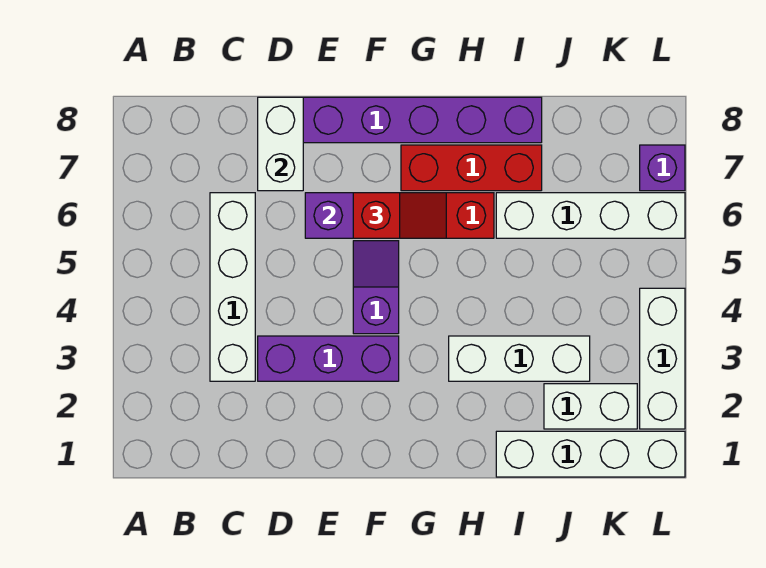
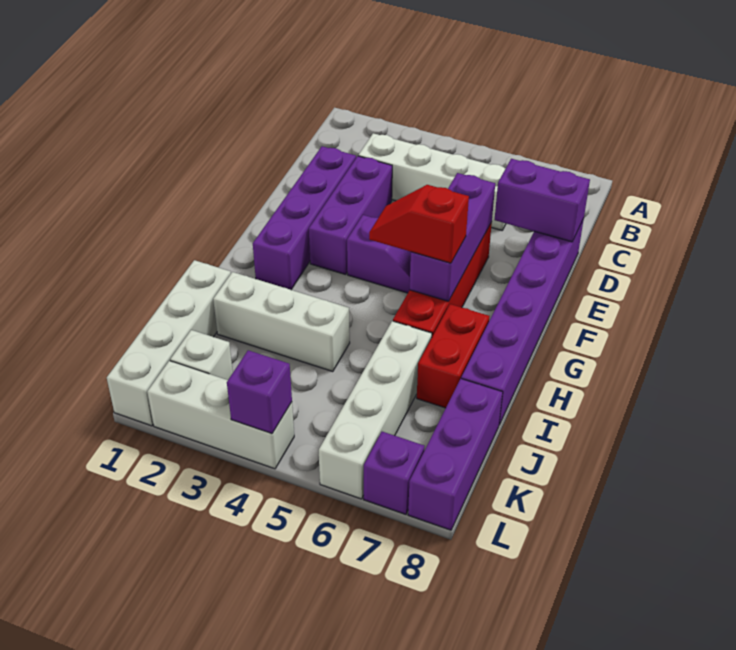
none -> purple brick D2:G2 level 1
white brick D7:D8 level 2 -> purple brick D7:D8 level 2
red slope F6:G6 level 3 top F -> red slope G5:G6 level 3 top 6
red brick G7:I7 level 1 -> red brick H7:I7 level 1
white brick H3:J3 level 1 -> white brick I2:I4 level 1
white brick J2:K2 level 1 -> white brick K2 level 1
none -> purple brick J8:L8 level 1
none -> purple brick L4 level 2

